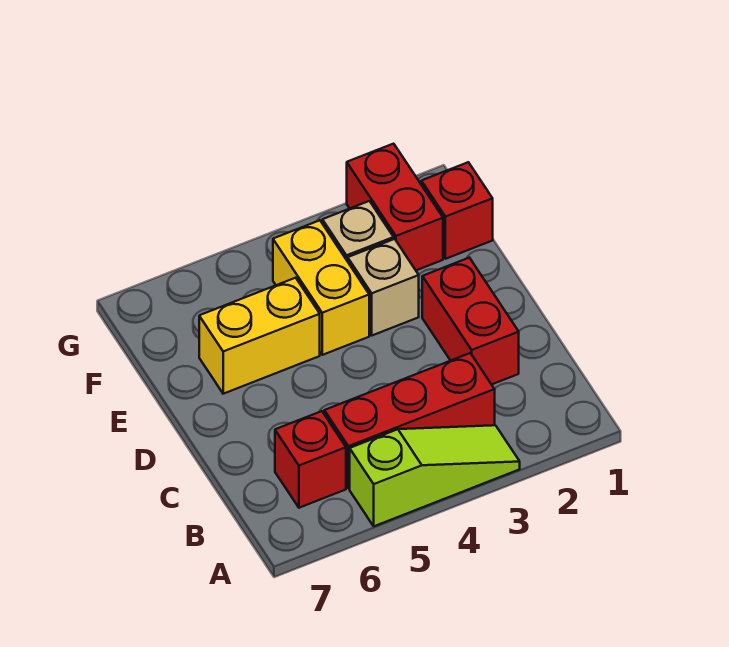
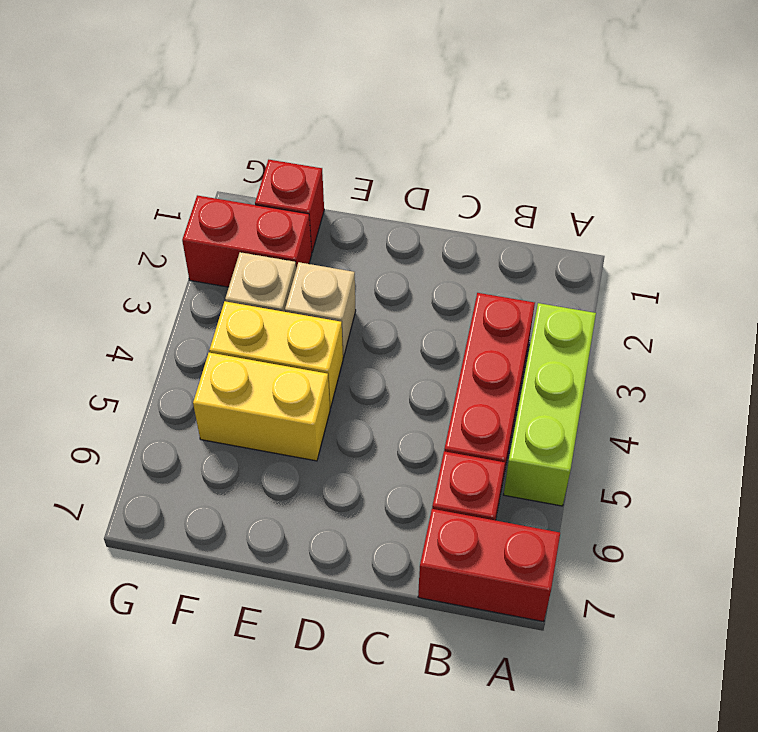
lime slope A3:A5 level 1 top 5 -> lime brick A3:A5 level 1
red brick C2:D2 level 1 -> red brick A7:B7 level 1
yellow brick E5:E6 level 1 -> yellow brick E5:F5 level 1

